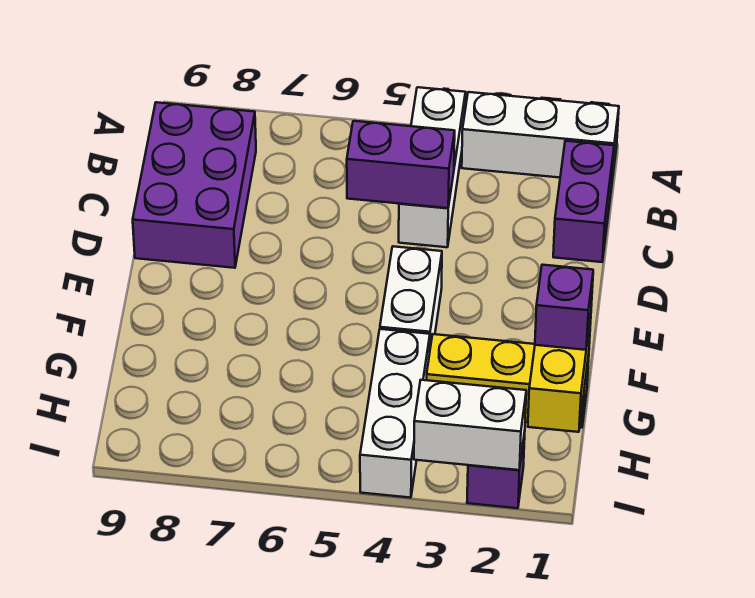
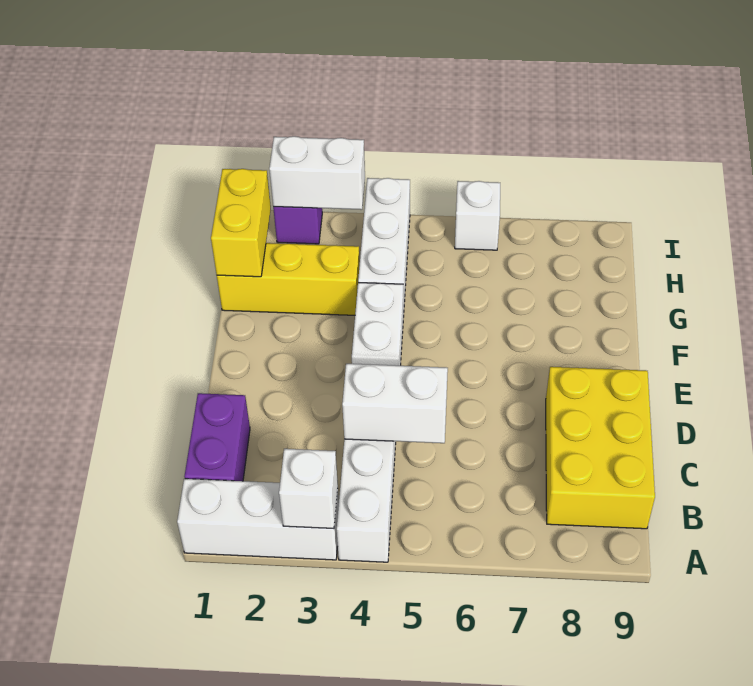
none -> white brick A3 level 2
purple brick B8:D9 level 1 -> yellow brick B8:D9 level 1
purple brick C4:C5 level 2 -> white brick C4:C5 level 2
purple brick G1 level 3 -> none
none -> white brick I6 level 1

